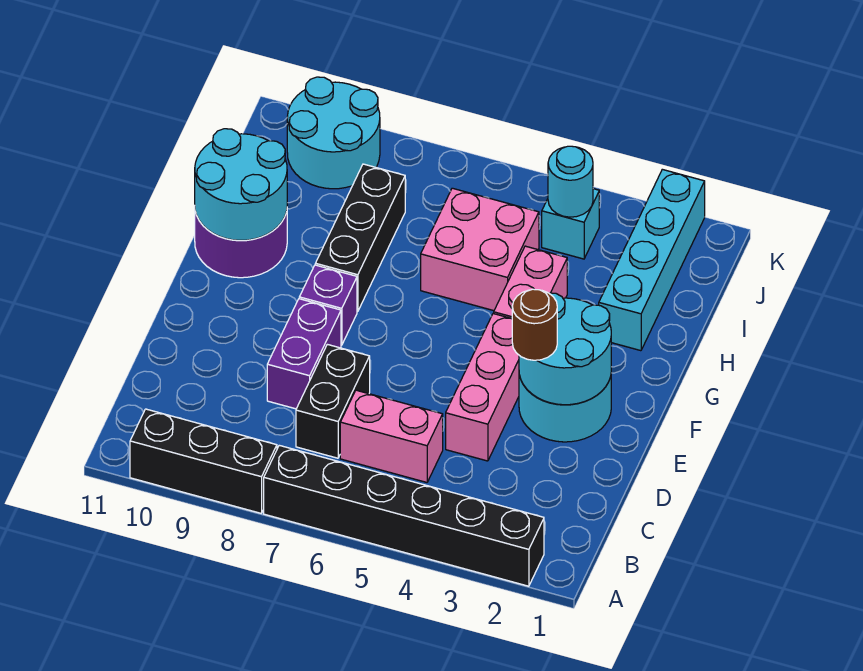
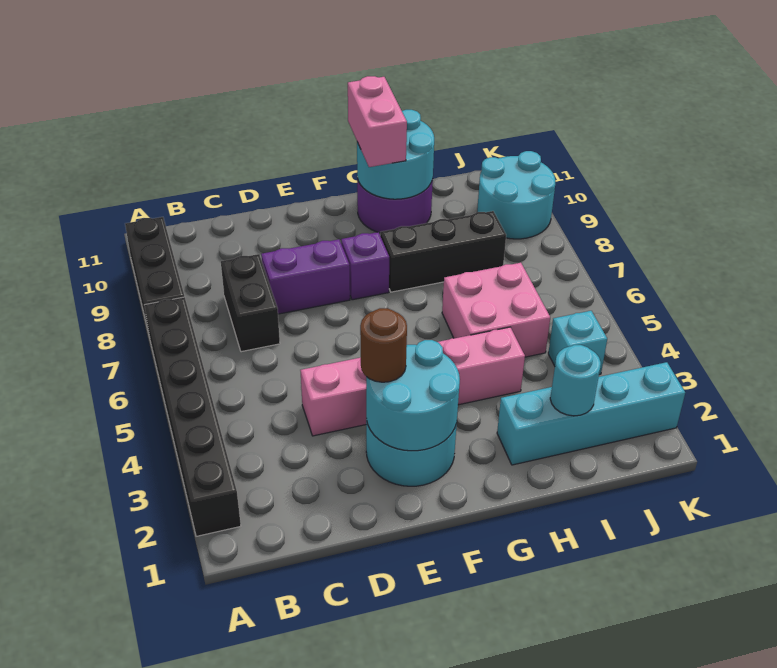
pink brick C5:C6 level 1 -> pink brick G10:G11 level 3
black brick C7:D7 level 1 -> black brick C7:C8 level 1
cyan round brick J4 level 2 -> cyan round brick I2 level 2

